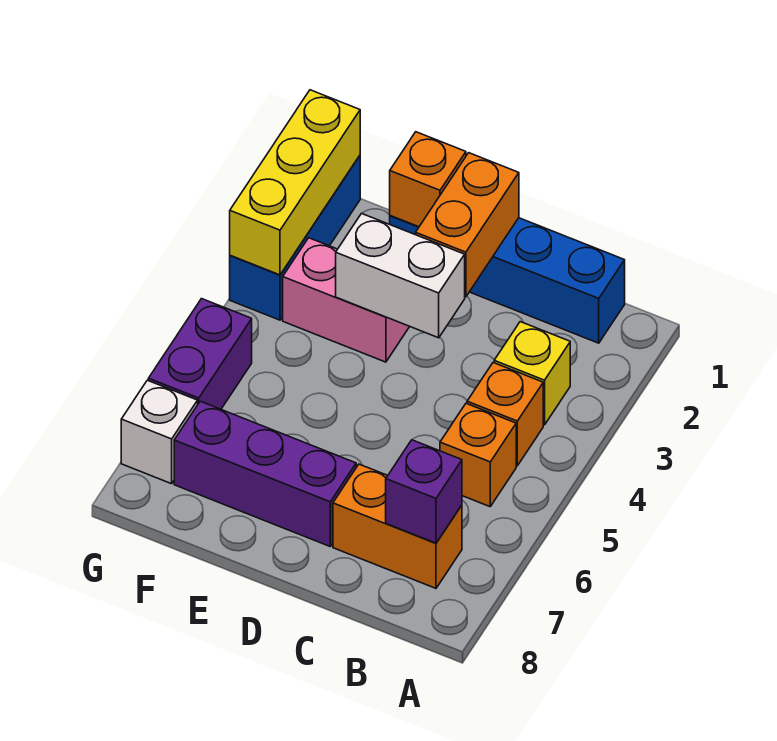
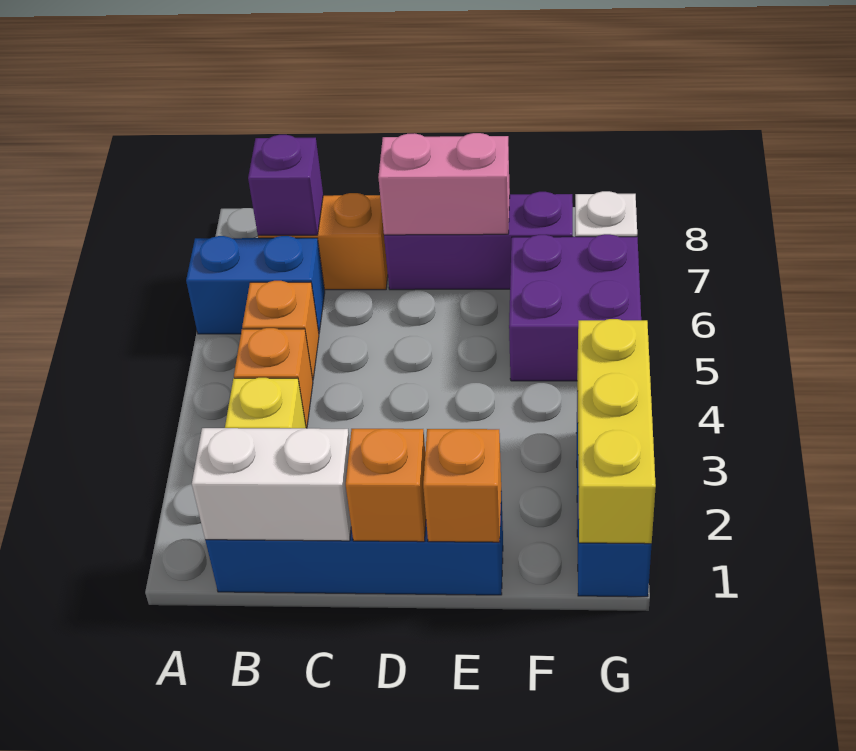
none -> blue brick A6:B6 level 1
orange brick D1:D2 level 2 -> orange brick D1 level 2
white brick D3:E3 level 2 -> white brick B1:C1 level 2
pink brick E3:F3 level 1 -> pink brick D7:E7 level 2
purple brick G5:G6 level 1 -> purple brick F5:G6 level 1

